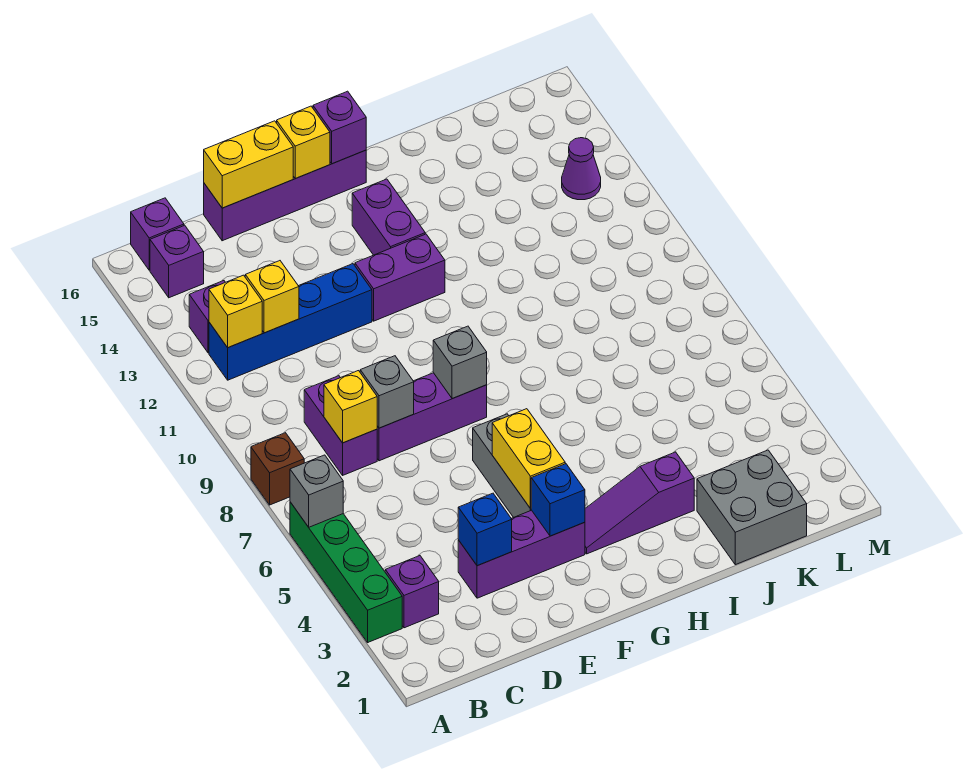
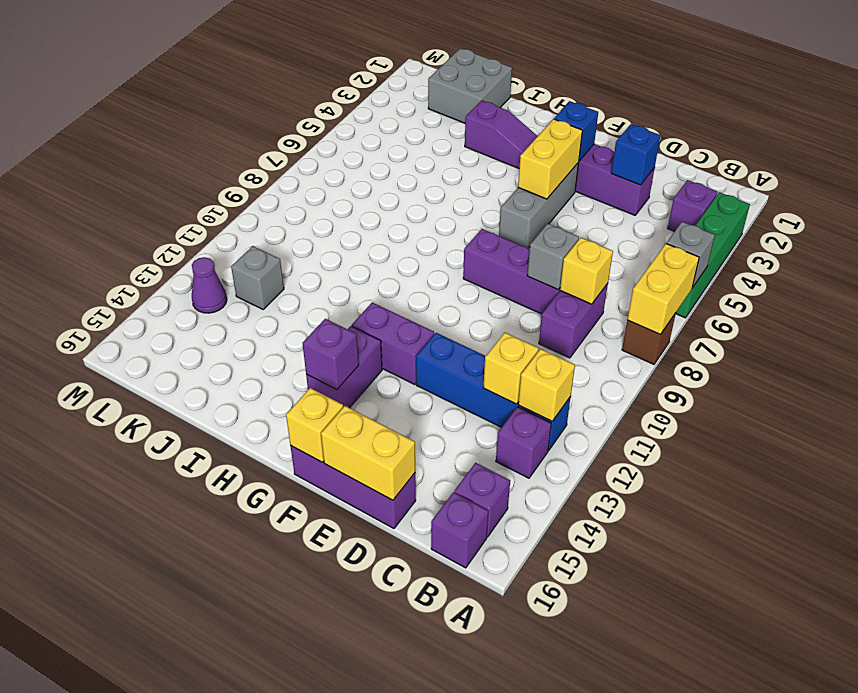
none -> yellow brick A7:A8 level 2
purple brick D16:G16 level 1 -> purple brick D16:F16 level 1
grey brick F8 level 2 -> grey brick K12 level 1
purple brick G16 level 2 -> purple brick G14 level 2

